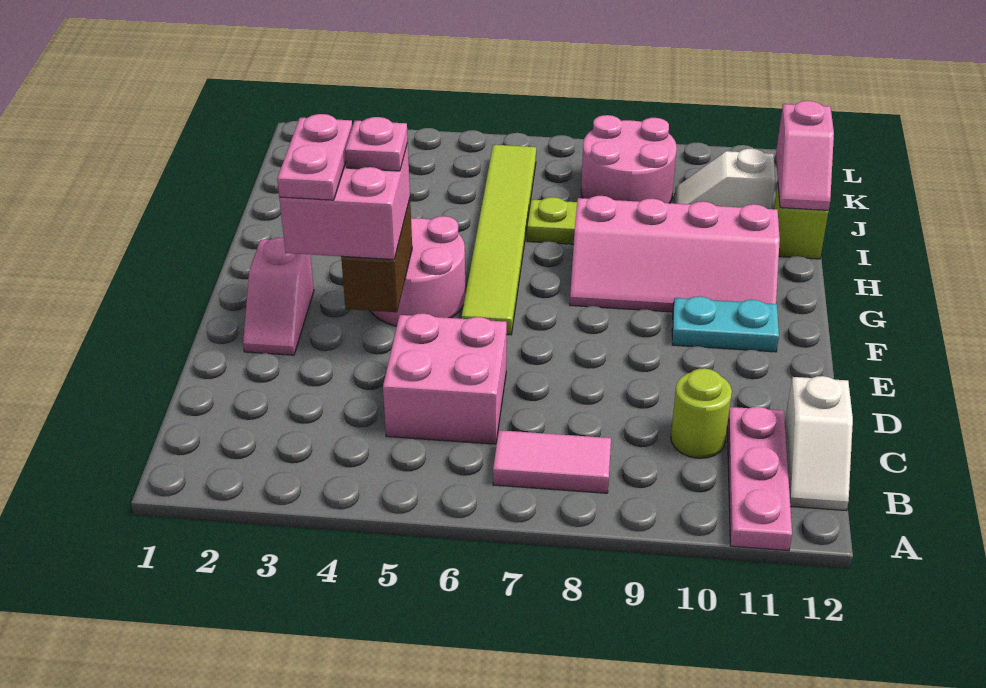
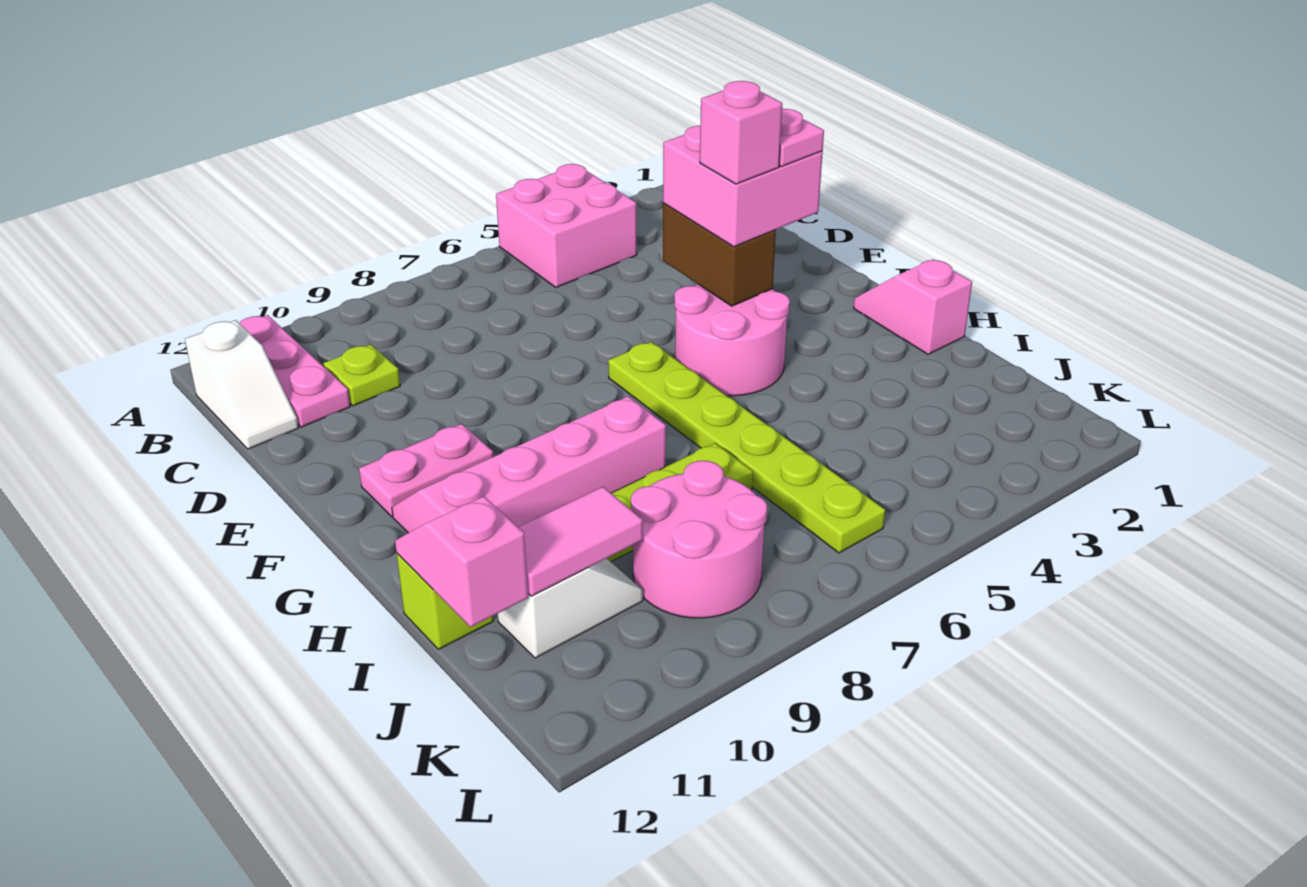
pink tile B7:B8 level 1 -> pink tile J10:J11 level 2
white slope B12:C12 level 1 top C -> white slope B12:C12 level 1 top B
pink brick C5:D6 level 1 -> pink brick A4:B5 level 1
lime round brick C10 level 1 -> lime plate C10 level 1
pink slope E2:F2 level 1 top F -> pink slope G1:H1 level 1 top H
pink plate F4 level 4 -> pink brick F4 level 4
lime tile F6:K6 level 1 -> lime plate F6:K6 level 1
cyan plate F10:F11 level 1 -> pink plate F10:F11 level 1

